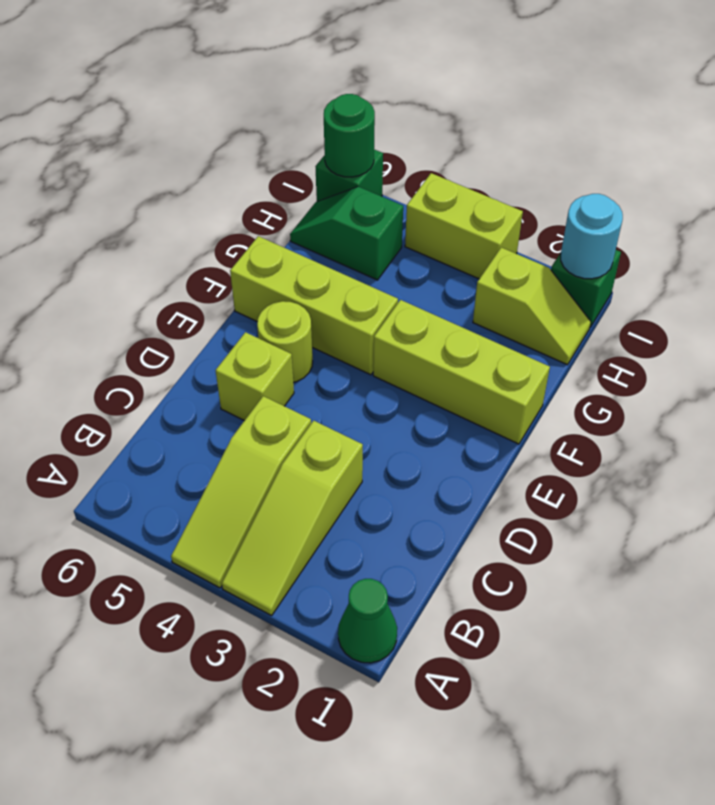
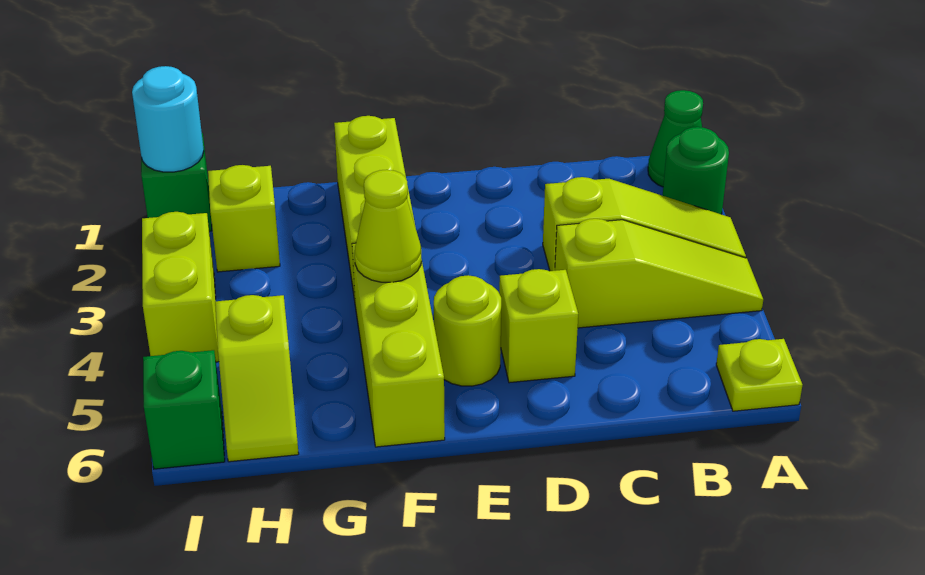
none -> lime plate A6 level 1
none -> lime cone F4 level 2
green slope H5:H6 level 1 top 5 -> lime slope H5:H6 level 1 top 5
green round brick I6 level 2 -> green round brick A2 level 1

